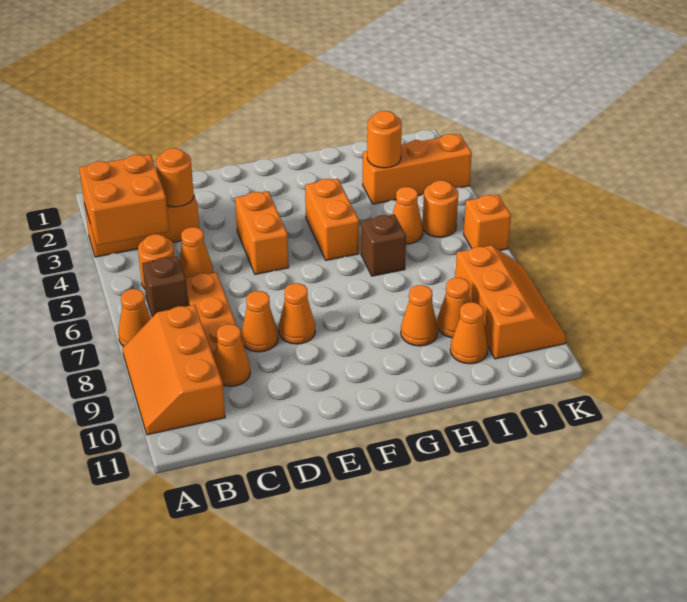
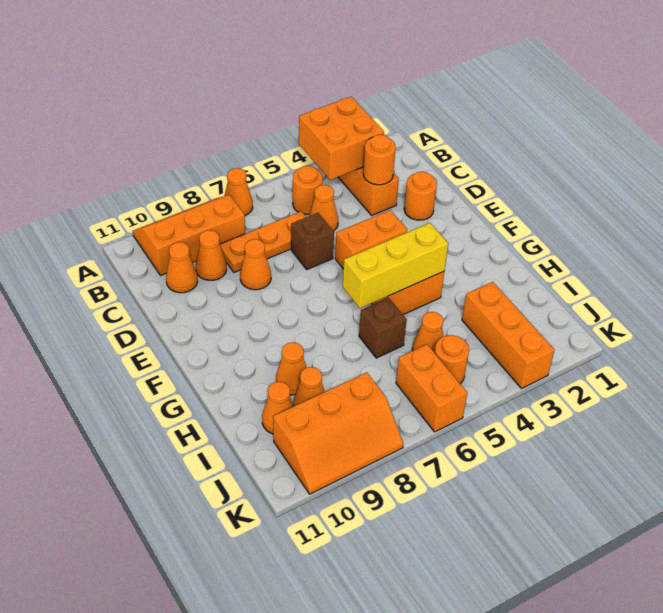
brown brick B6 level 1 -> brown brick D6 level 1
orange cone E8 level 1 -> orange cone C10 level 1
none -> yellow brick G4:G6 level 2
orange round brick I3 level 2 -> orange round brick D2 level 1
orange brick K6 level 1 -> orange brick J6:K6 level 1

